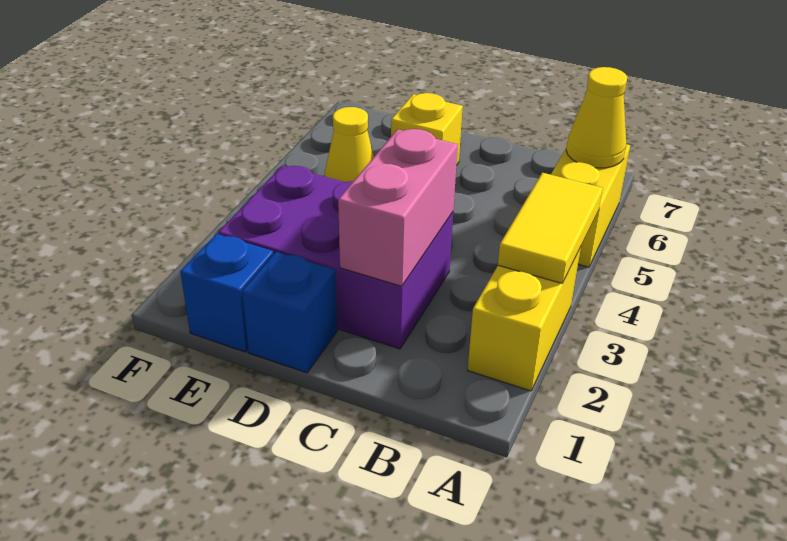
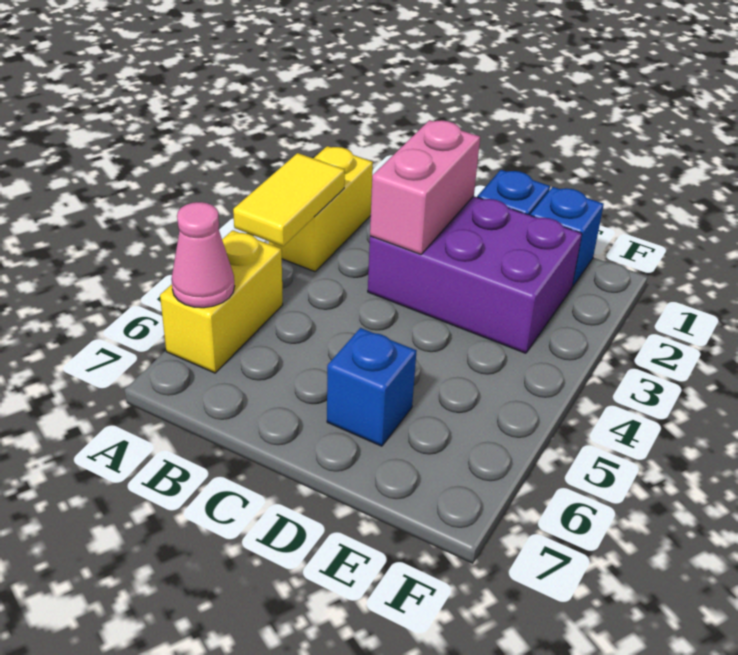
yellow cone A6 level 2 -> pink cone A6 level 2
yellow brick D6 level 1 -> blue brick D6 level 1
yellow cone E5 level 1 -> none

